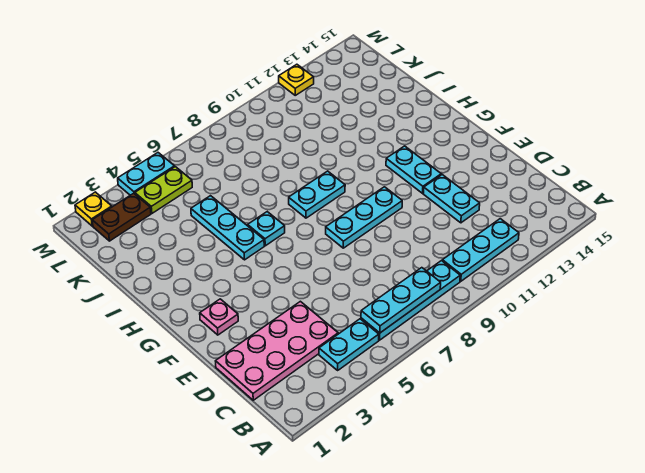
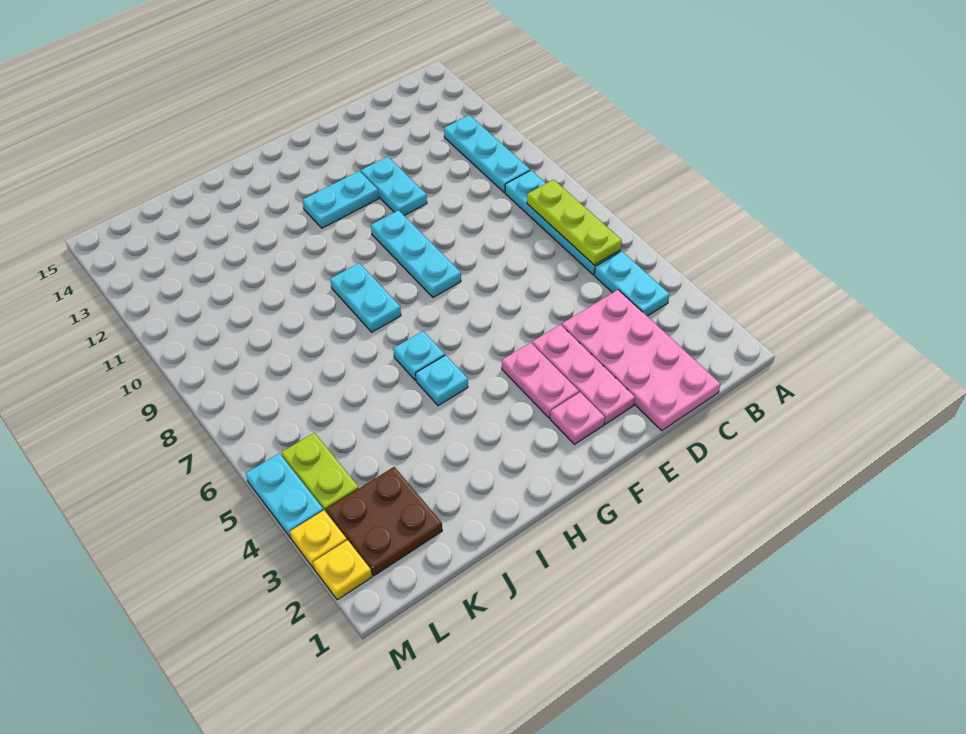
cyan plate B6:B8 level 2 -> lime plate B6:B8 level 2
cyan plate D12:E12 level 1 -> cyan plate E11:E12 level 1
none -> pink plate E2:E4 level 1
none -> pink plate F3:F4 level 1
cyan plate H5:J5 level 1 -> cyan plate H5 level 1
brown plate L2:L3 level 1 -> brown plate K2:L3 level 1
yellow plate M12 level 1 -> yellow plate M3 level 1

